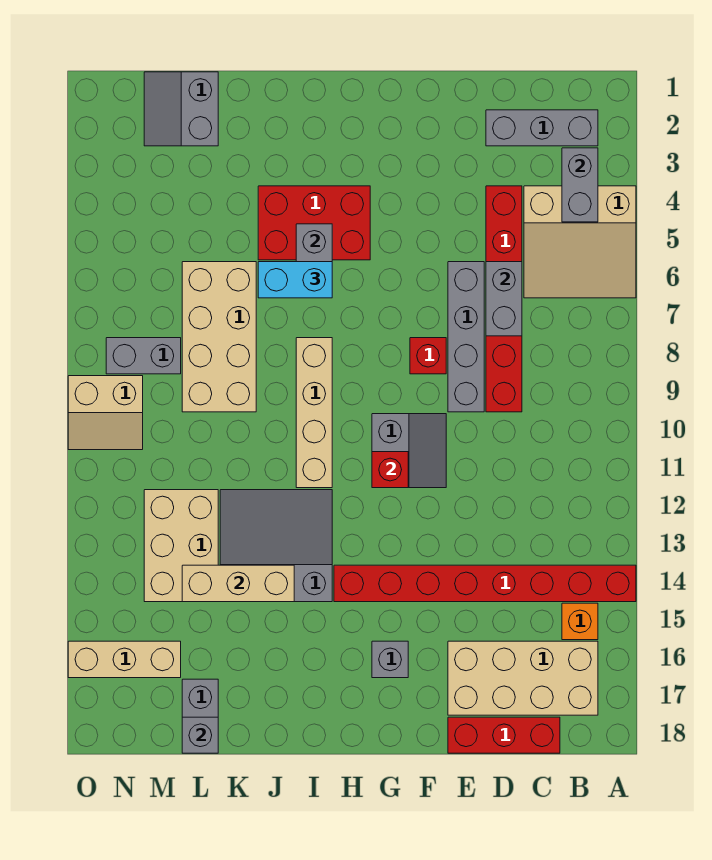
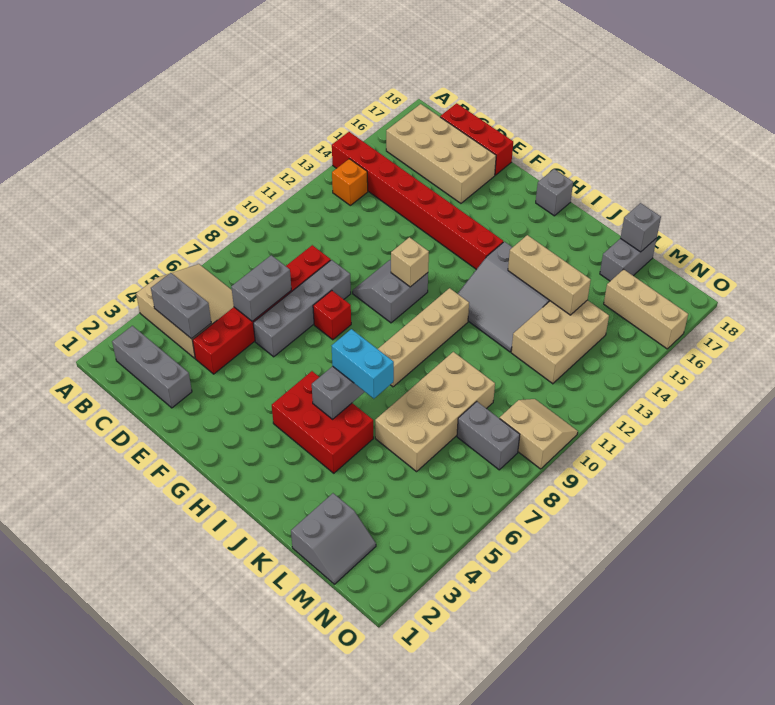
grey brick B3:B4 level 2 -> grey brick B4:C4 level 2
orange brick B15 level 1 -> orange brick B13 level 1
red brick G11 level 2 -> tan brick G11 level 2
grey brick G16 level 1 -> grey brick H18 level 1

